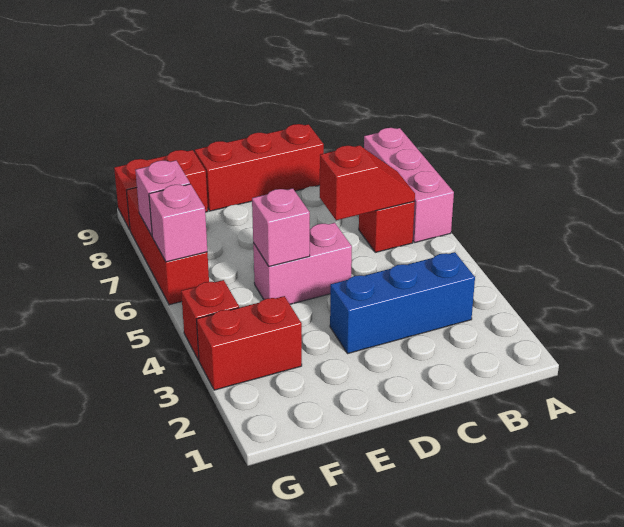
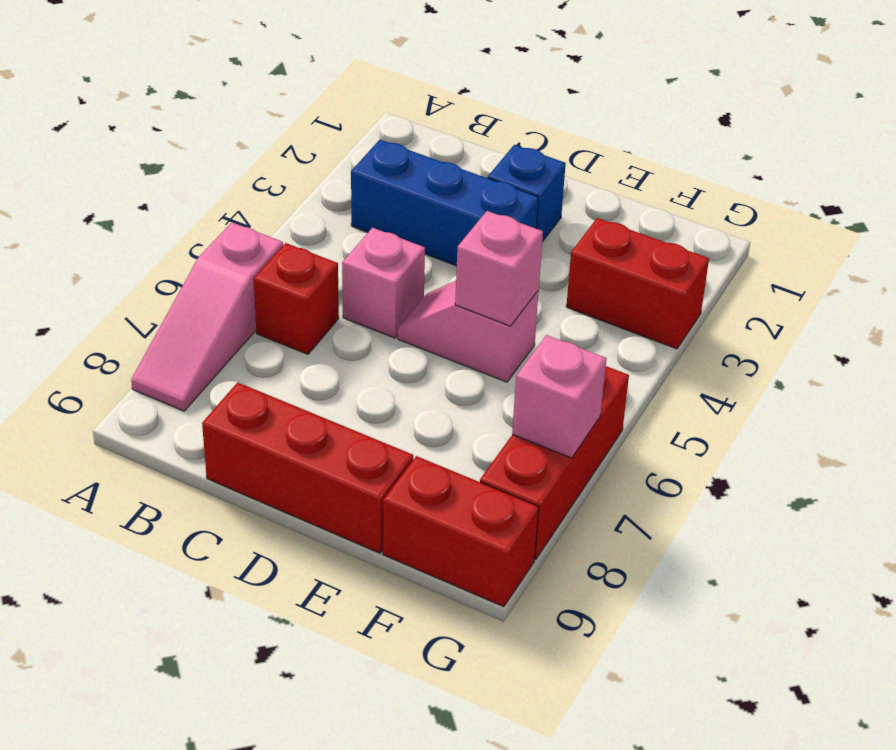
pink brick A6:A8 level 1 -> pink slope A6:A8 level 1 top 6
red slope B6:C6 level 2 top C -> none
none -> blue brick D2 level 1
pink brick D5:E5 level 1 -> pink slope D5:E5 level 1 top E
red brick G4 level 1 -> none
pink brick G6 level 2 -> pink brick C5 level 1

